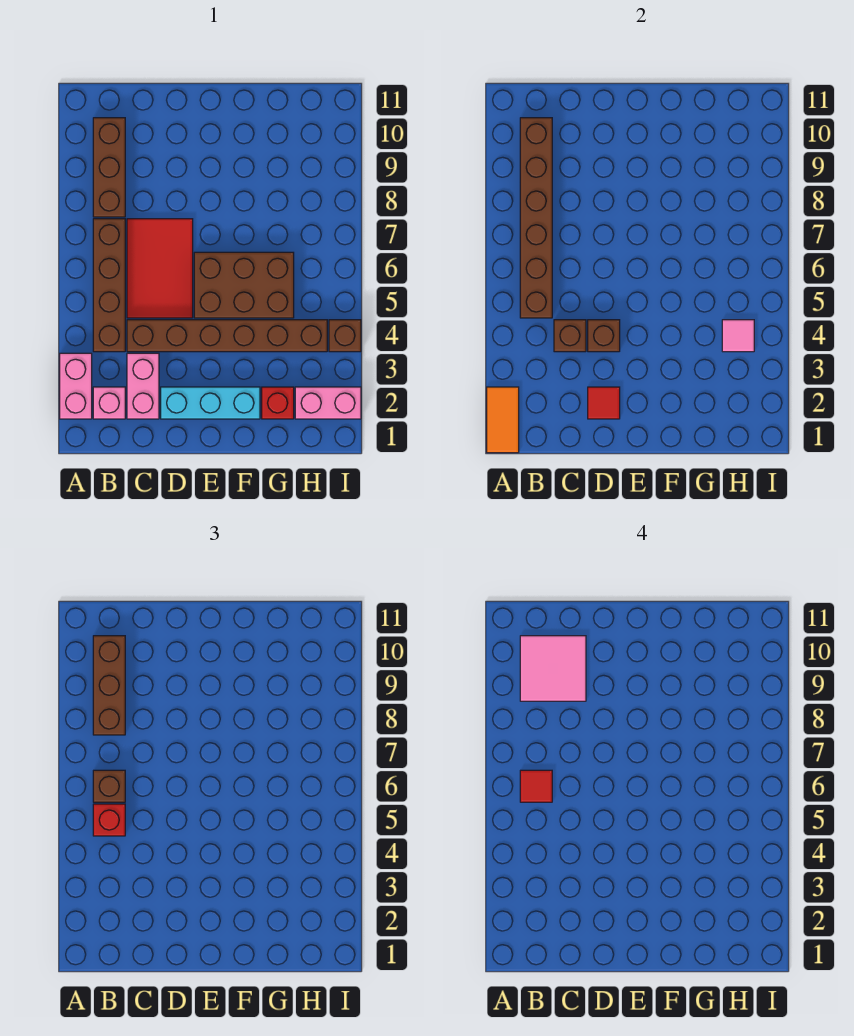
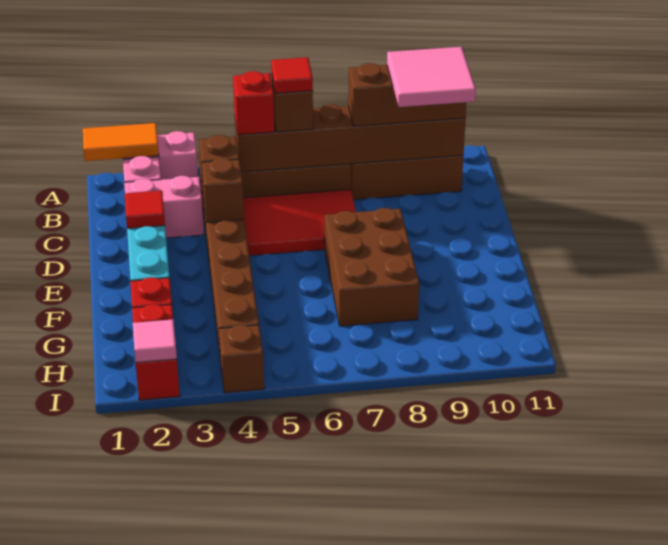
brown brick E5:G6 level 1 -> brown brick E7:G8 level 1
pink brick H2:I2 level 1 -> red brick H2:I2 level 1
pink tile H4 level 2 -> pink tile I2 level 2

